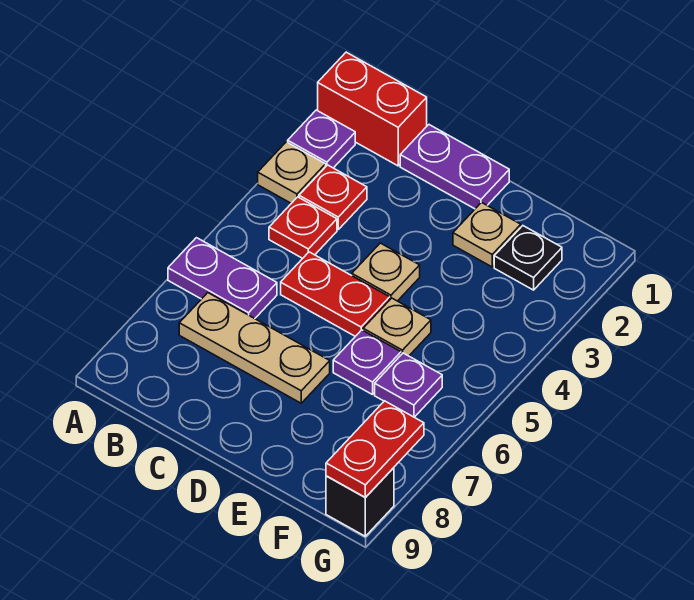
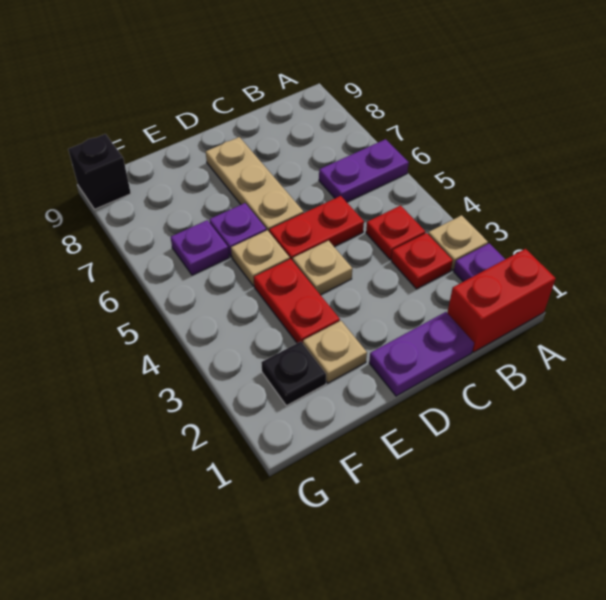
tan plate B7:D7 level 1 -> tan plate D6:D8 level 1
red plate G8:G9 level 2 -> red plate E3:E4 level 1

